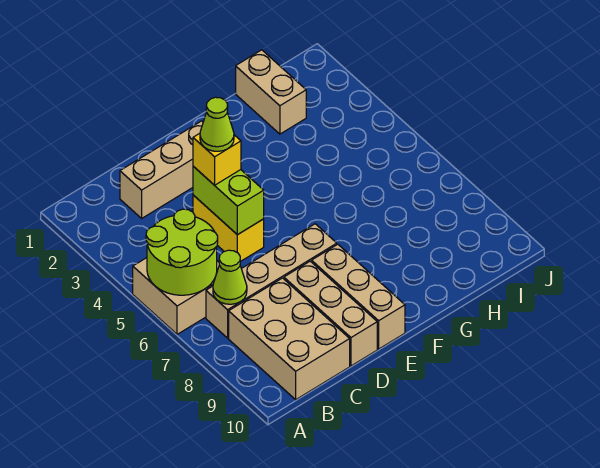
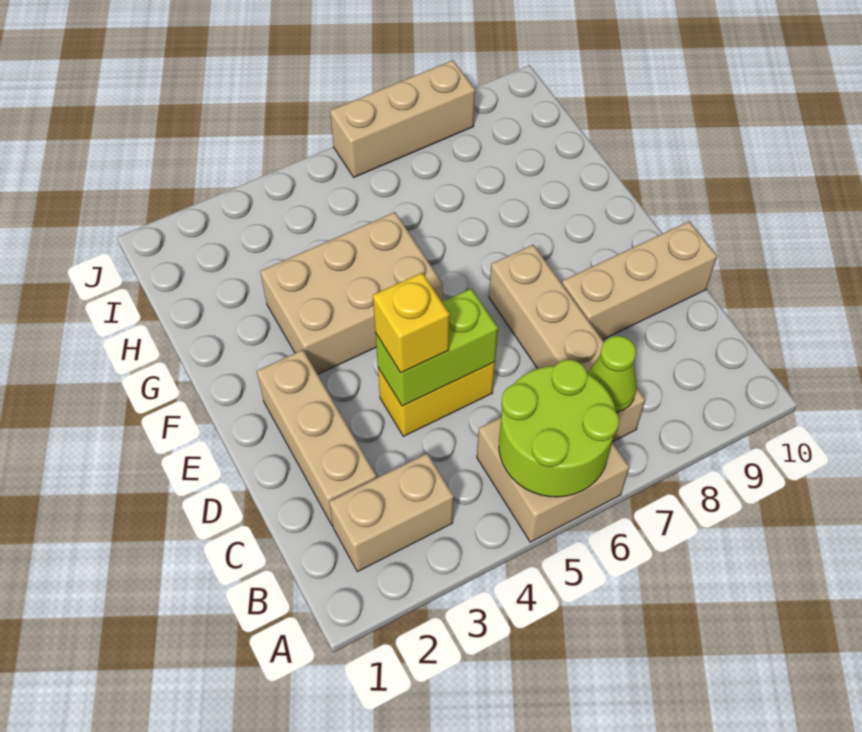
tan brick B8:C10 level 1 -> tan brick F3:G5 level 1
lime cone D4 level 4 -> none
tan brick E8:E10 level 1 -> tan brick J6:J8 level 1
tan brick H1:H2 level 1 -> tan brick B2:B3 level 1

